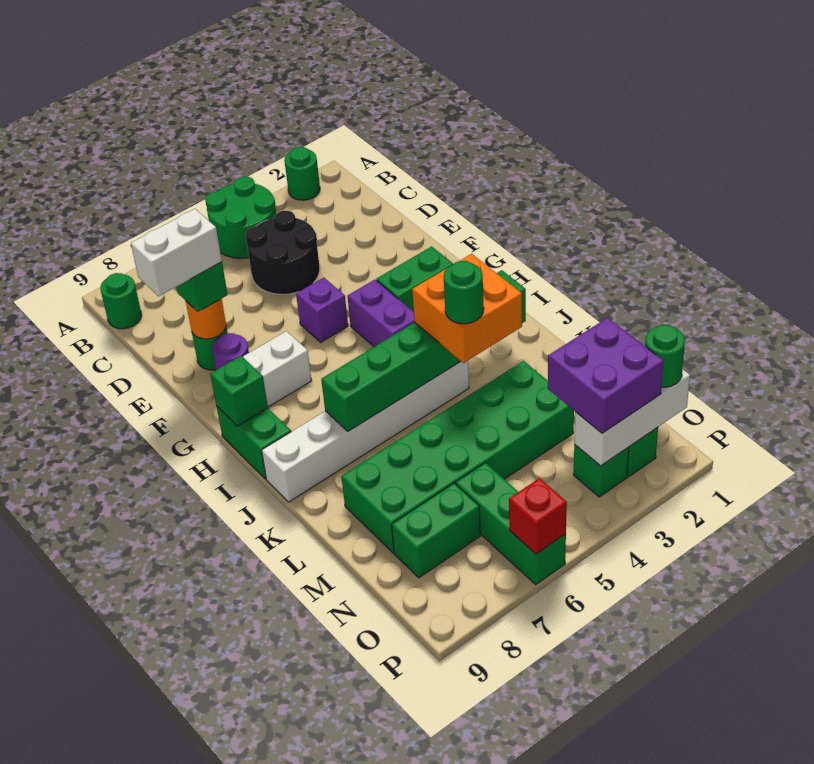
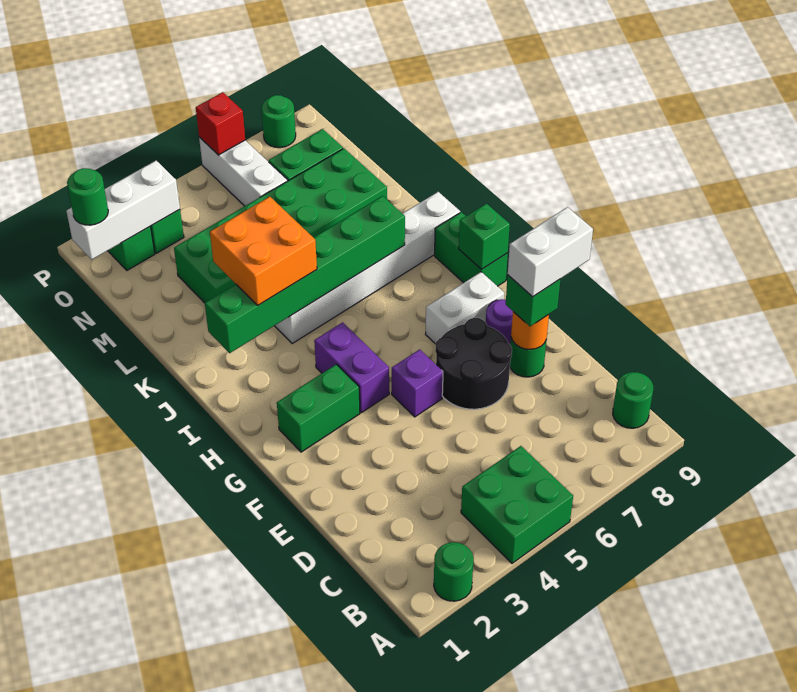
green round brick A4:B5 level 1 -> green brick A4:B5 level 1
black round brick C4:D5 level 1 -> black round brick E6:F7 level 1
green round brick K4 level 4 -> green round brick P8 level 1
purple brick N2:O3 level 3 -> none
green brick N6:P6 level 1 -> white brick N6:P6 level 1

